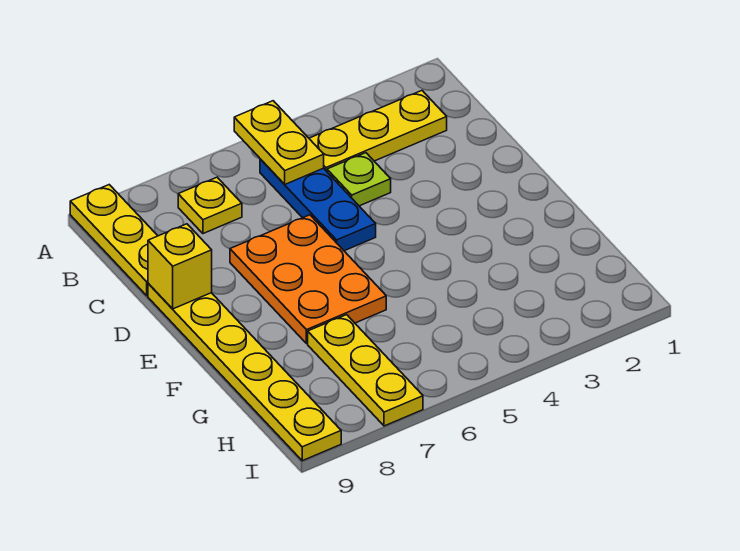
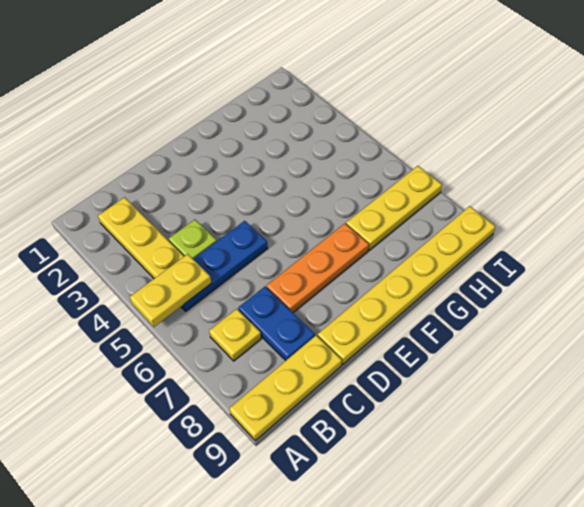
none -> blue plate C7:C8 level 1
orange plate D6:F7 level 1 -> orange plate D7:F7 level 1
yellow brick D9 level 2 -> none

